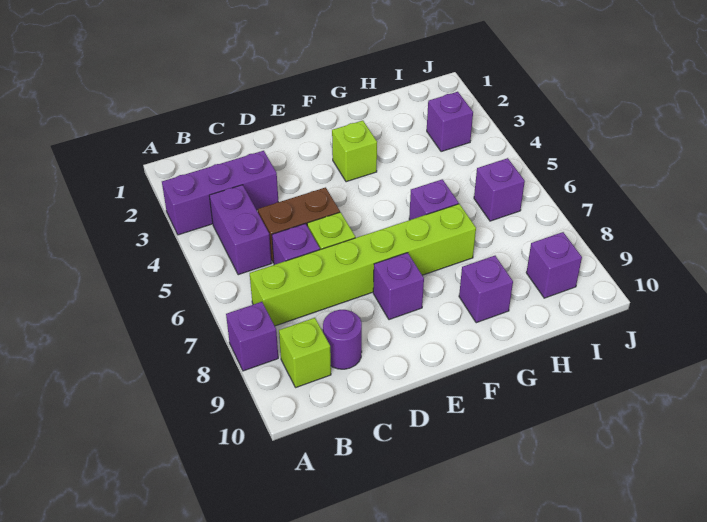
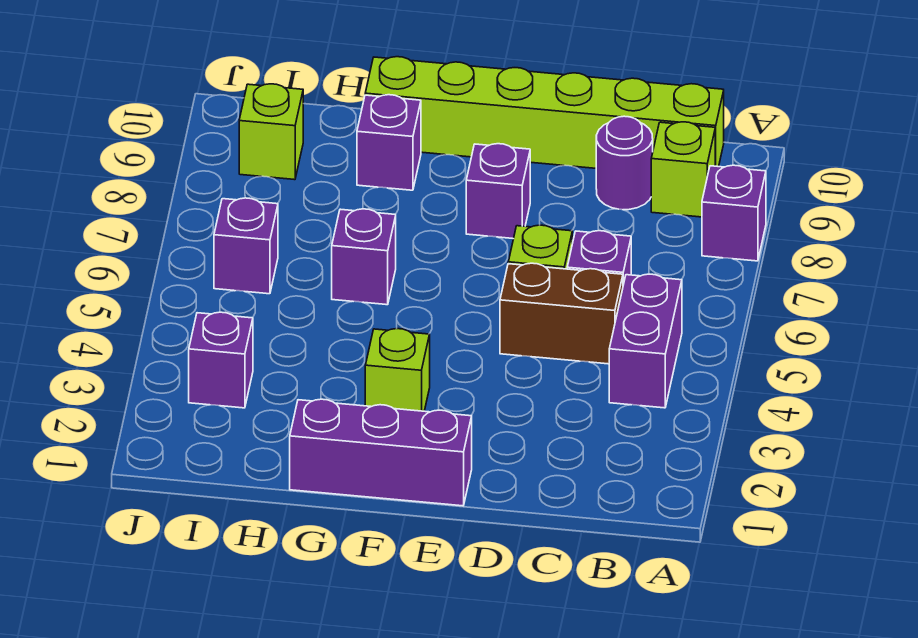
purple brick A3:C3 level 1 -> purple brick E1:G1 level 1
lime brick B7:G7 level 1 -> lime brick B10:G10 level 1
purple brick I9 level 1 -> lime brick I9 level 1

